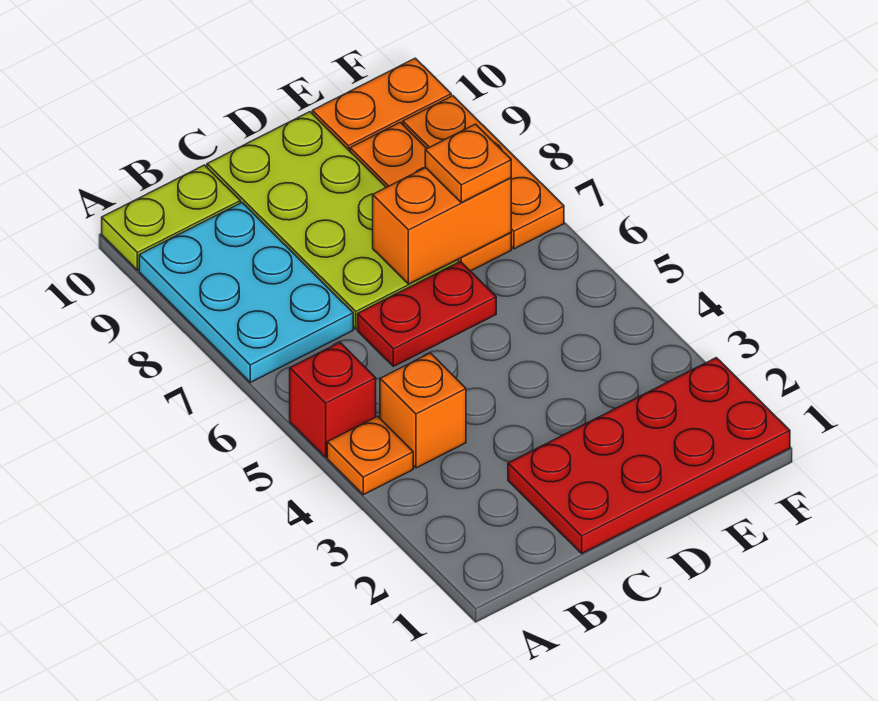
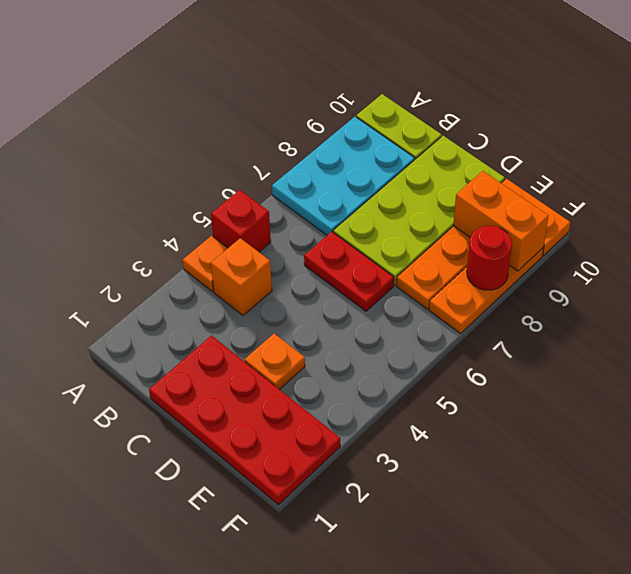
orange brick D7:E7 level 2 -> orange brick E9:F9 level 2
orange plate E7 level 3 -> orange plate D3 level 1
none -> red round brick F8 level 2

